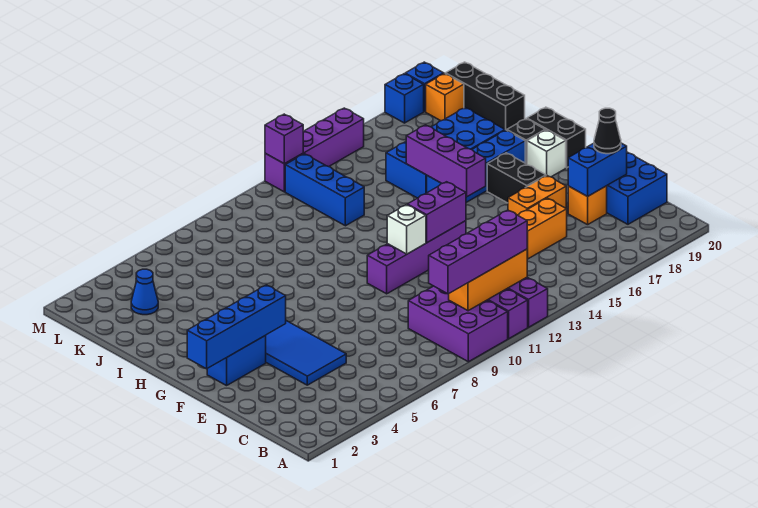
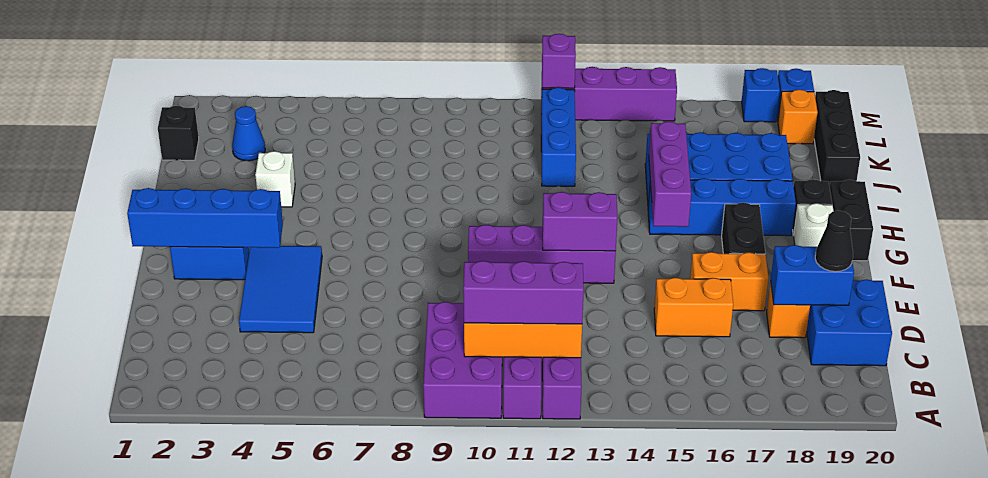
purple brick B9:B12 level 3 -> purple brick B10:B12 level 3
white brick F11 level 2 -> white brick I4 level 1
none -> black brick K1 level 1

